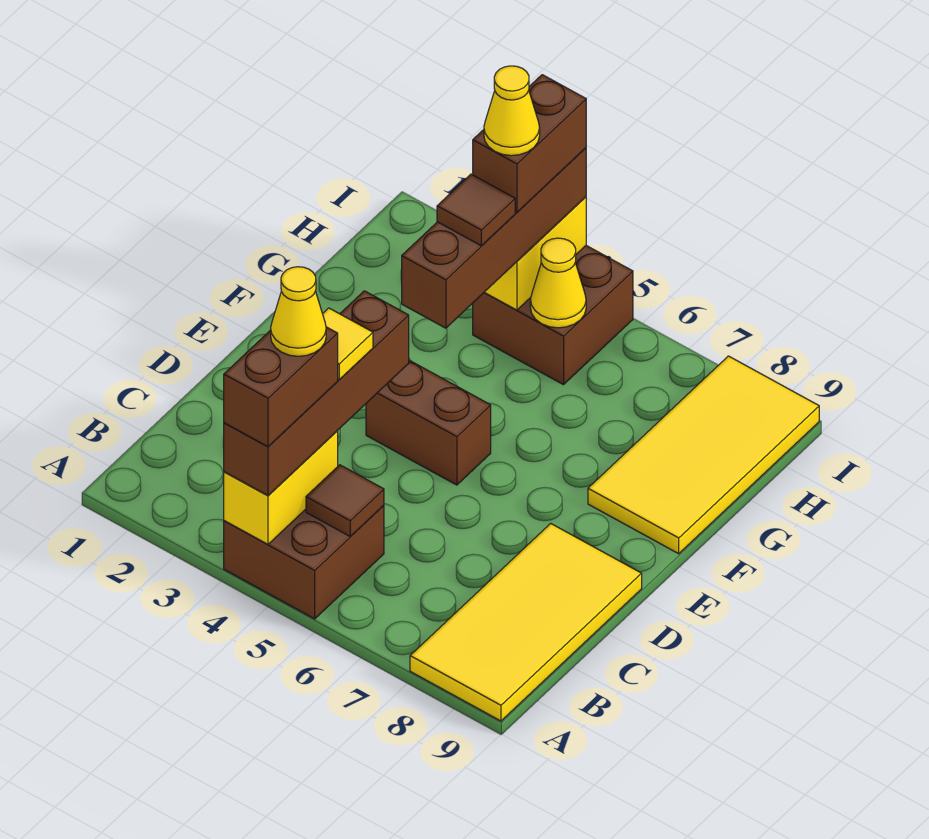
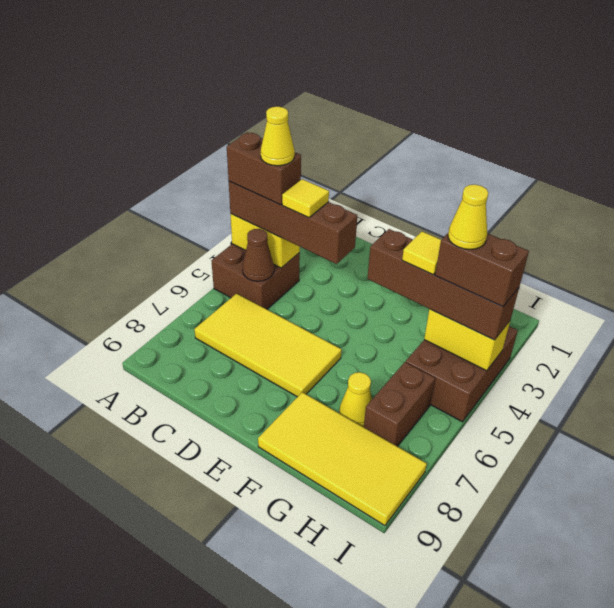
yellow tile A8:D9 level 1 -> yellow tile B6:E7 level 1
brown tile B5 level 2 -> brown cone B5 level 2
brown brick E4:E5 level 1 -> brown brick H6:H7 level 1
brown tile G4 level 4 -> yellow tile G4 level 4
brown brick H4:I5 level 1 -> brown brick H3:I5 level 1
yellow cone H5 level 2 -> yellow cone G7 level 1

